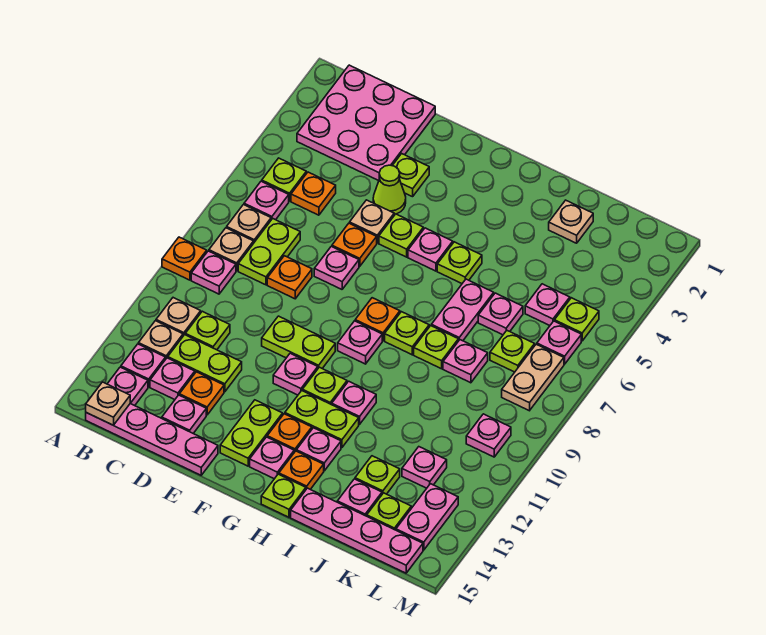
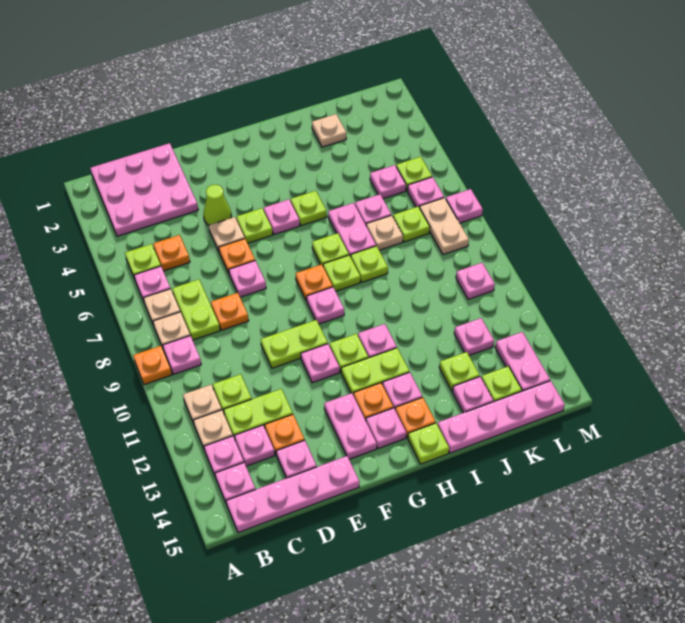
tan plate B15 level 2 -> tan plate J7 level 1
lime plate E3 level 1 -> lime plate H7 level 1
lime plate F13:F14 level 1 -> pink plate F13:F14 level 1
pink plate J8 level 1 -> pink plate M7 level 1

